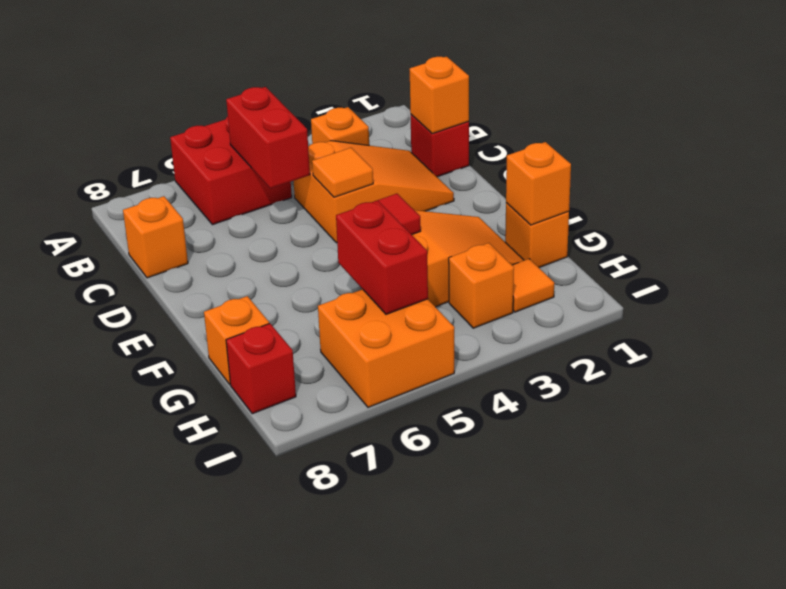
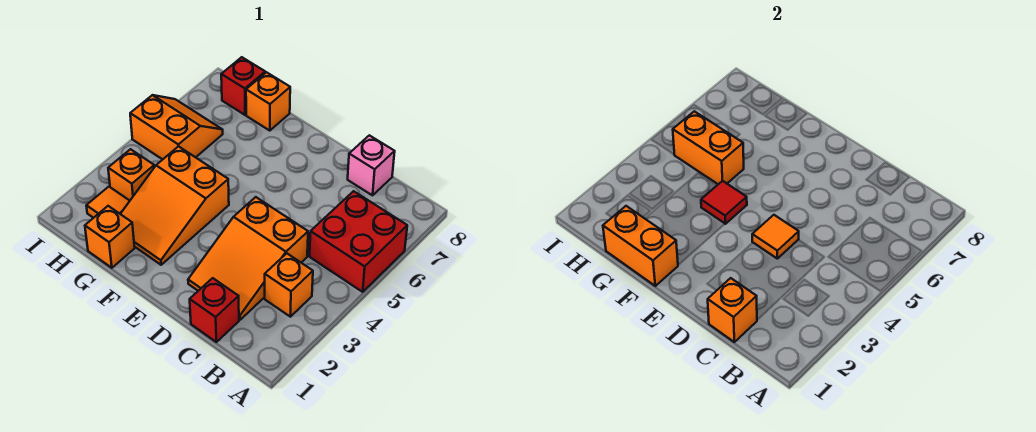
red brick B5:C5 level 2 -> none
orange brick C8 level 1 -> pink brick C8 level 1
orange brick G1 level 2 -> orange brick F1:G1 level 2
red brick G5:H5 level 2 -> orange brick G5:H5 level 2
orange brick H5:I6 level 1 -> orange slope H5:I6 level 1 top 5

